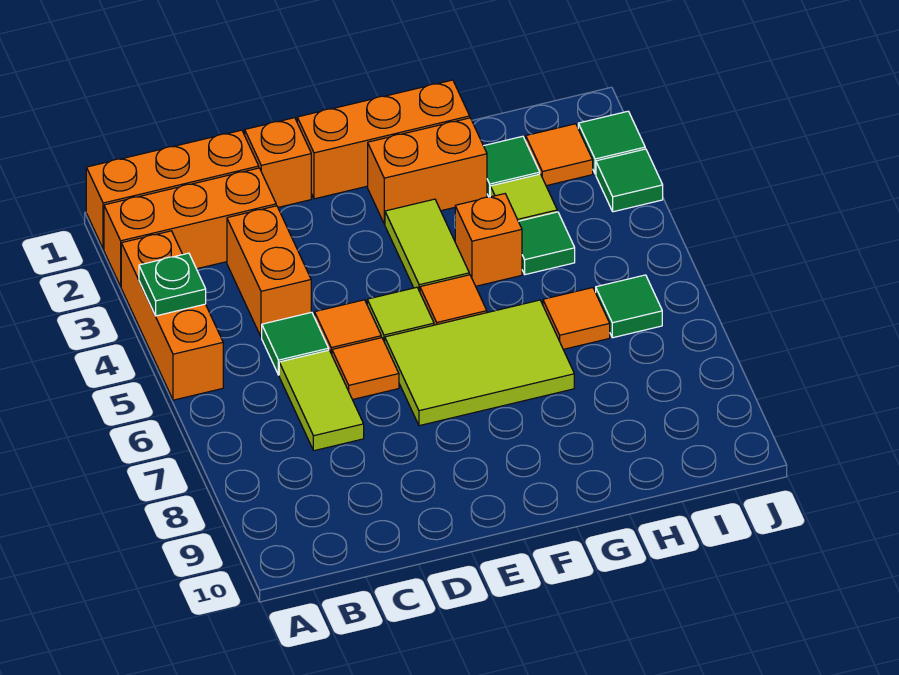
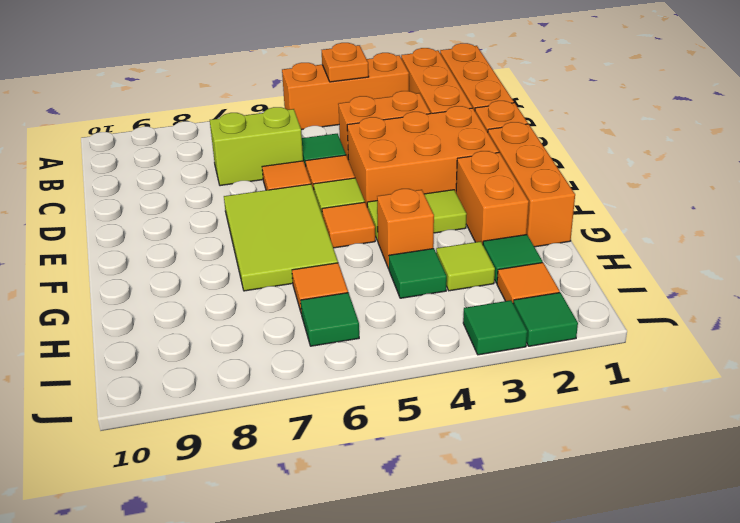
green plate A4 level 2 -> orange plate A4 level 2
lime tile C6:C7 level 1 -> lime brick C6:C7 level 1
none -> orange brick D2:E4 level 1

